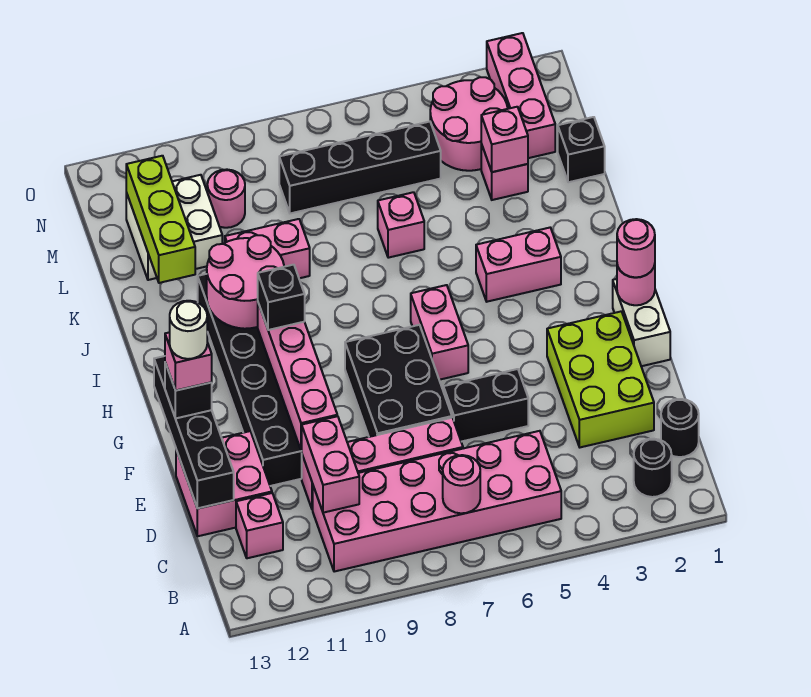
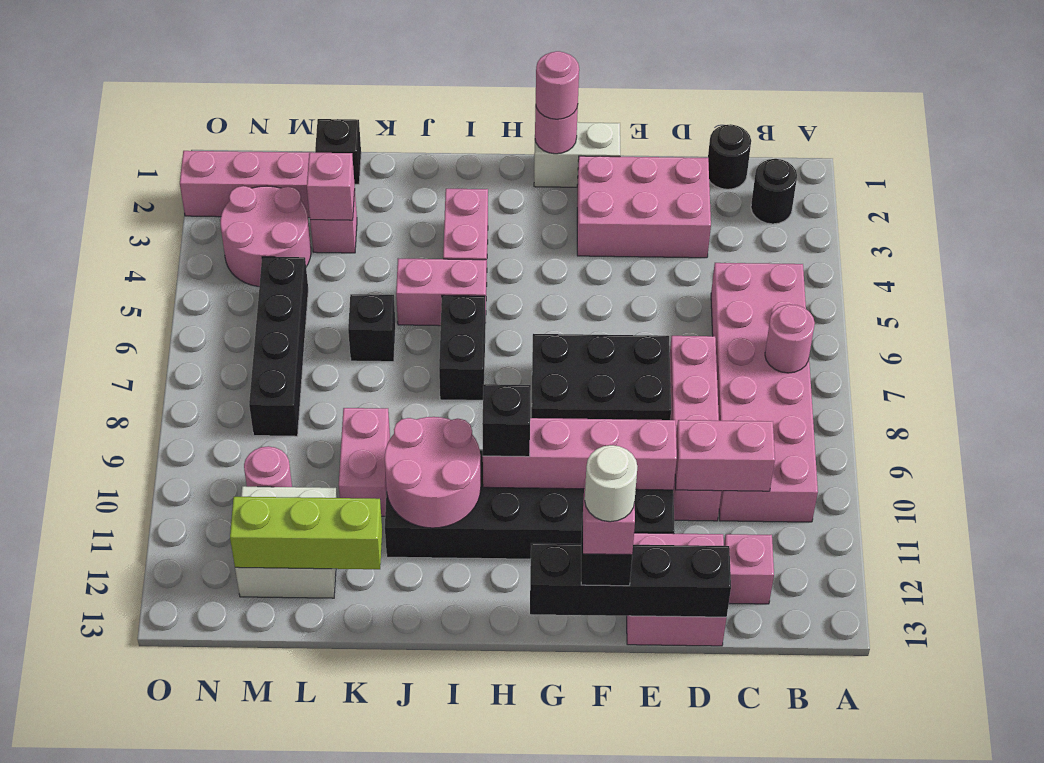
lime brick D2:F3 level 1 -> pink brick D2:F3 level 1
black brick E5:E6 level 1 -> black brick I6:I7 level 1
pink brick G6:H6 level 1 -> pink brick I5:J5 level 1
pink brick K6 level 1 -> black brick K6 level 1

